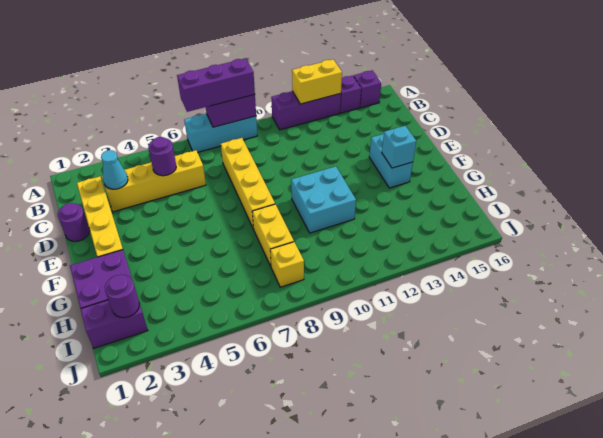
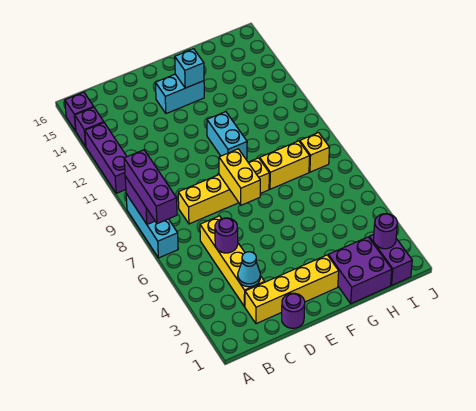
yellow brick A12:A13 level 2 -> yellow brick E7:E8 level 2
cyan brick F10:G11 level 1 -> cyan brick F10:F11 level 1

